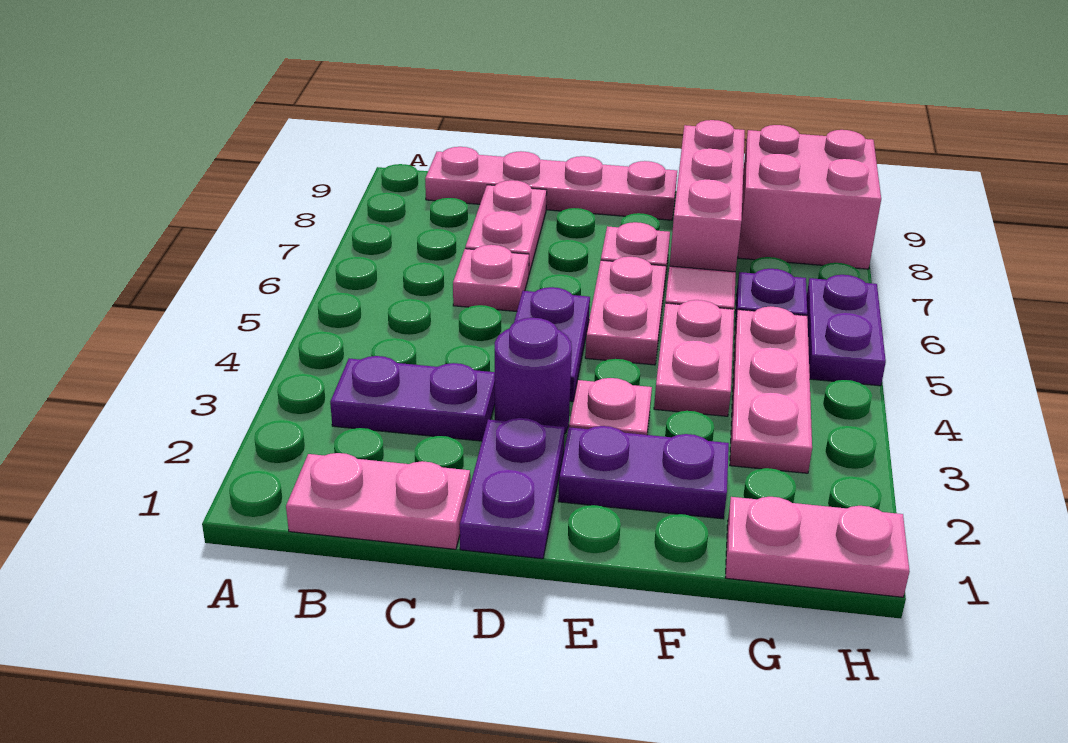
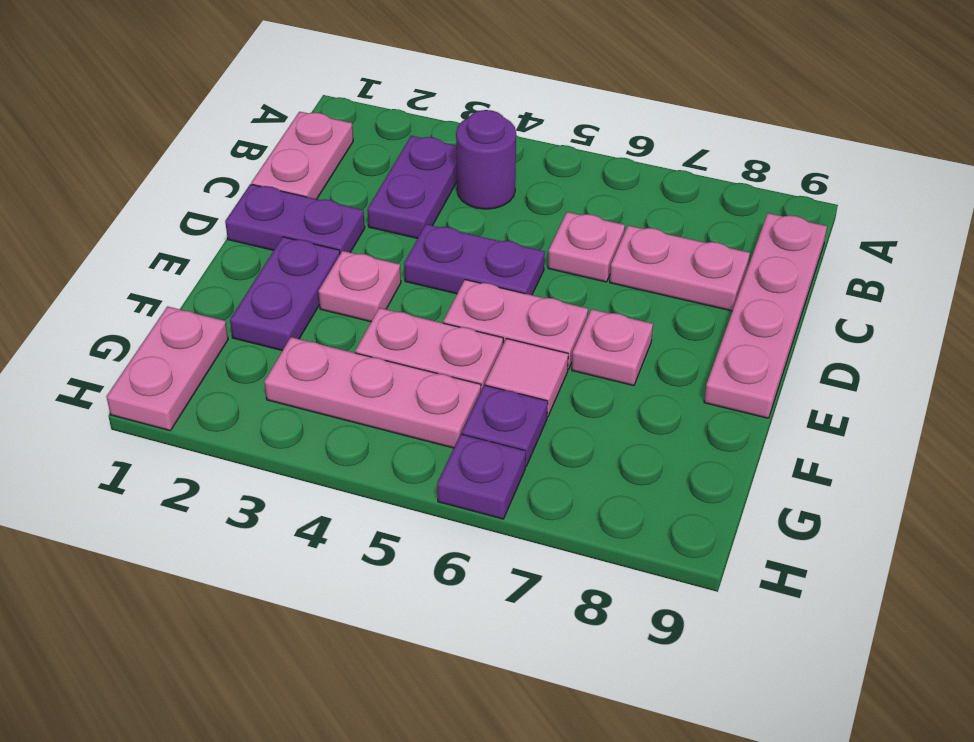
purple round brick D3 level 1 -> purple round brick B4 level 1
pink brick F7:F9 level 1 -> none
pink brick G8:H9 level 1 -> none
purple plate H5:H6 level 1 -> purple plate H6 level 1

